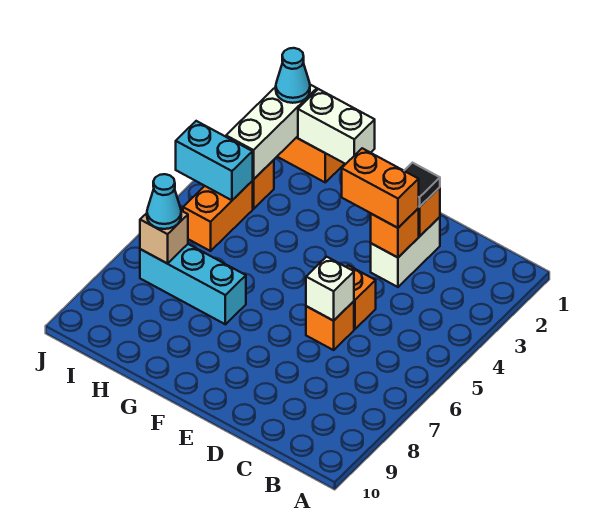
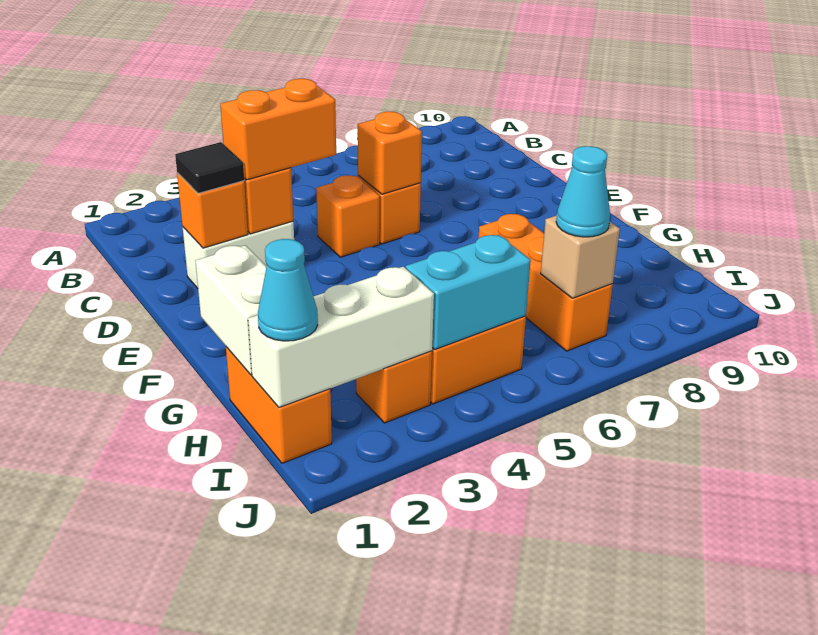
orange brick D3:E3 level 3 -> orange brick D3:D4 level 3
white brick D6 level 2 -> orange brick D6 level 2
cyan brick G7:I7 level 1 -> orange brick G7:I7 level 1
cyan brick I4:J4 level 2 -> cyan brick I4:I5 level 2

